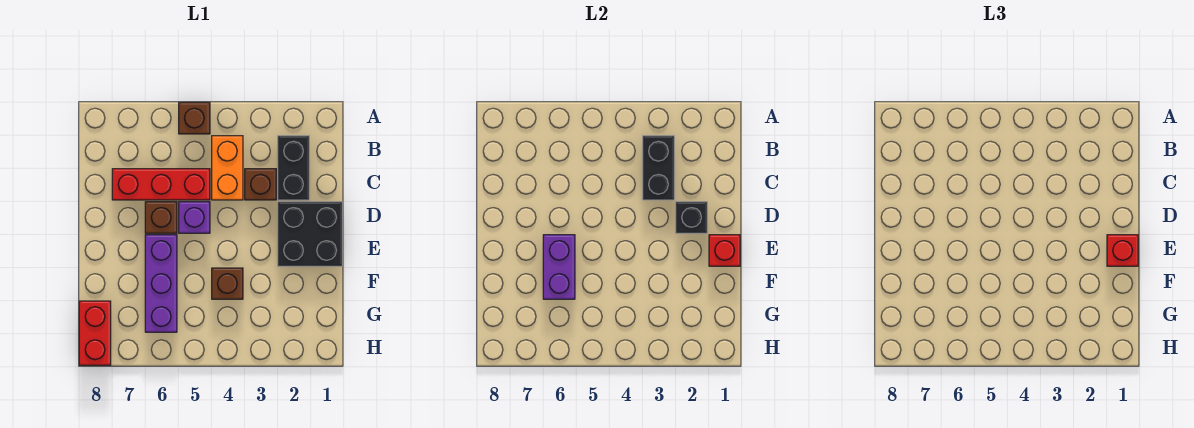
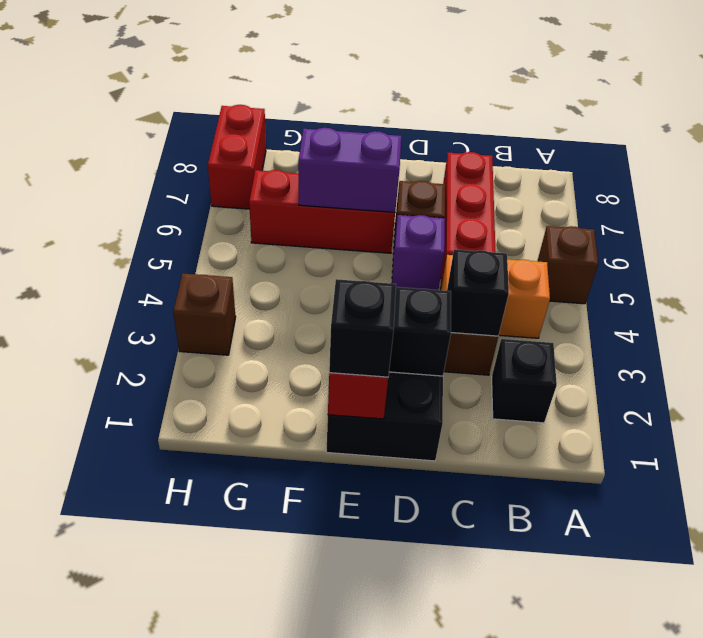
black brick B2:C2 level 1 -> black brick B2 level 1
black brick B3:C3 level 2 -> black brick C3 level 2
red brick E1 level 3 -> black brick E1 level 3
purple brick E6:G6 level 1 -> red brick E6:G6 level 1
brown brick F4 level 1 -> brown brick H3 level 1
red brick G8:H8 level 1 -> red brick H7:H8 level 1

